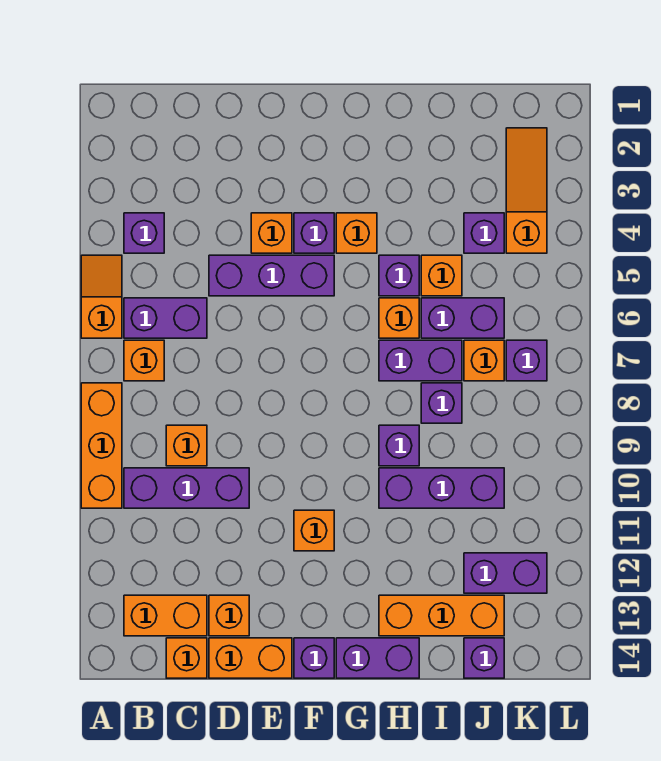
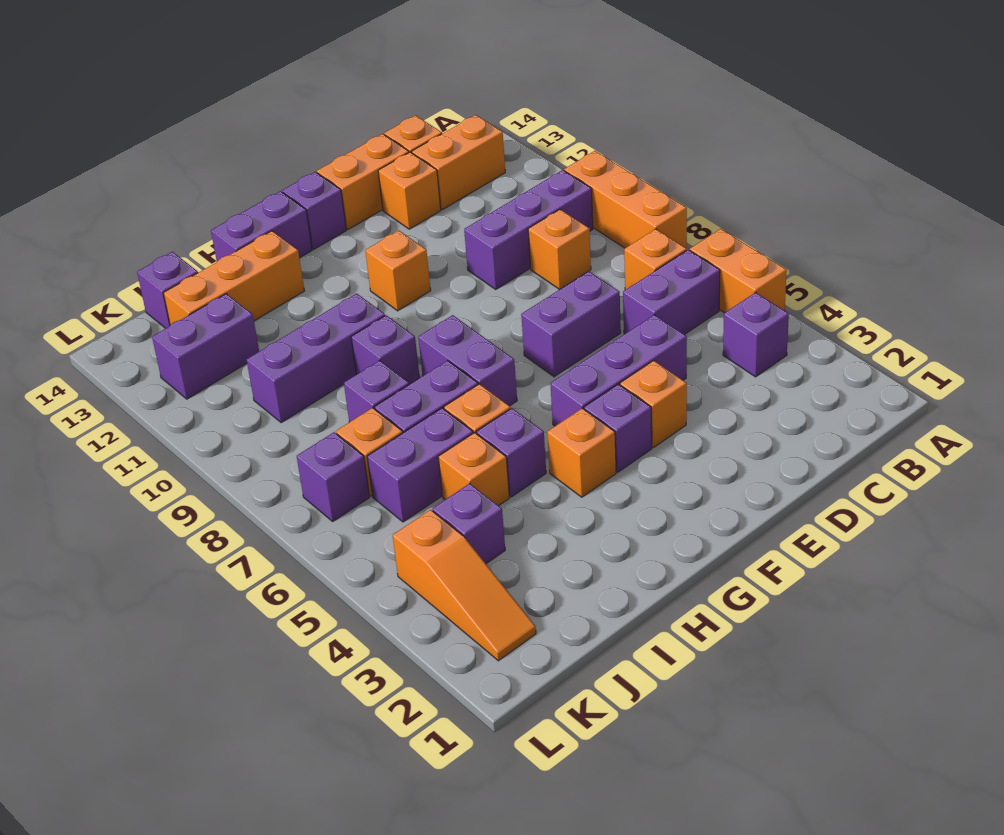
orange slope A5:A6 level 1 top 6 -> orange brick A5:A6 level 1
none -> purple brick D7:E7 level 1
none -> purple brick G7:G8 level 1

